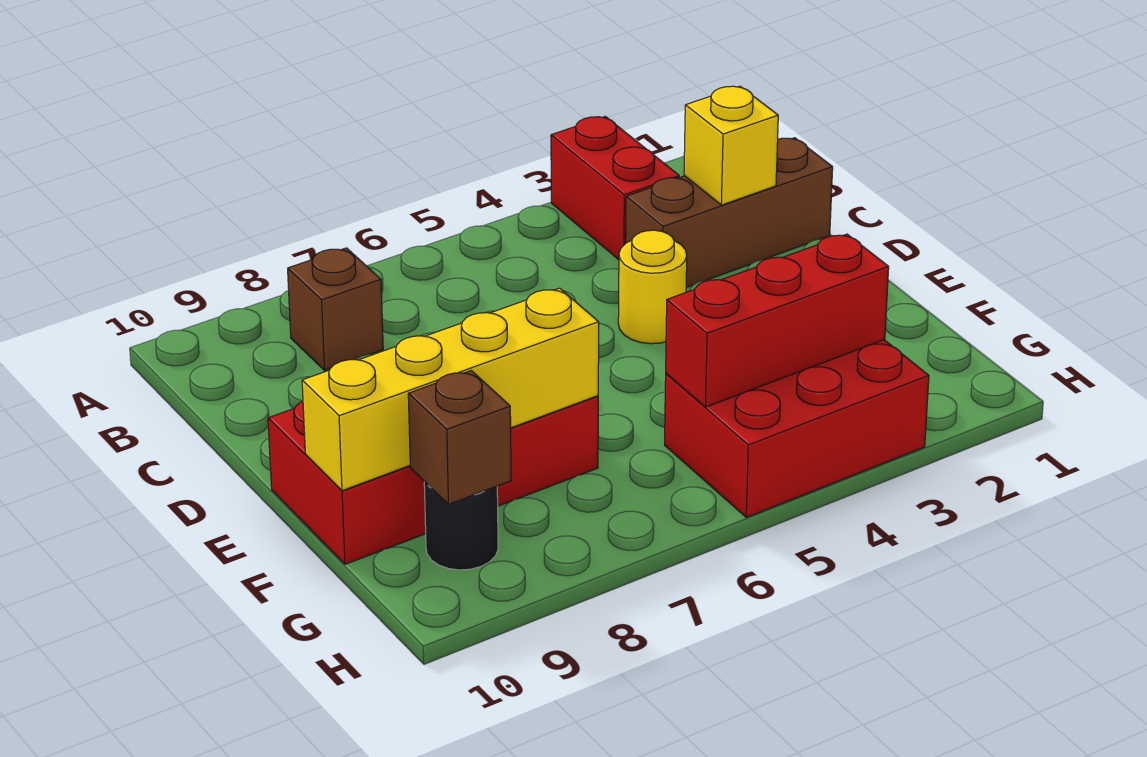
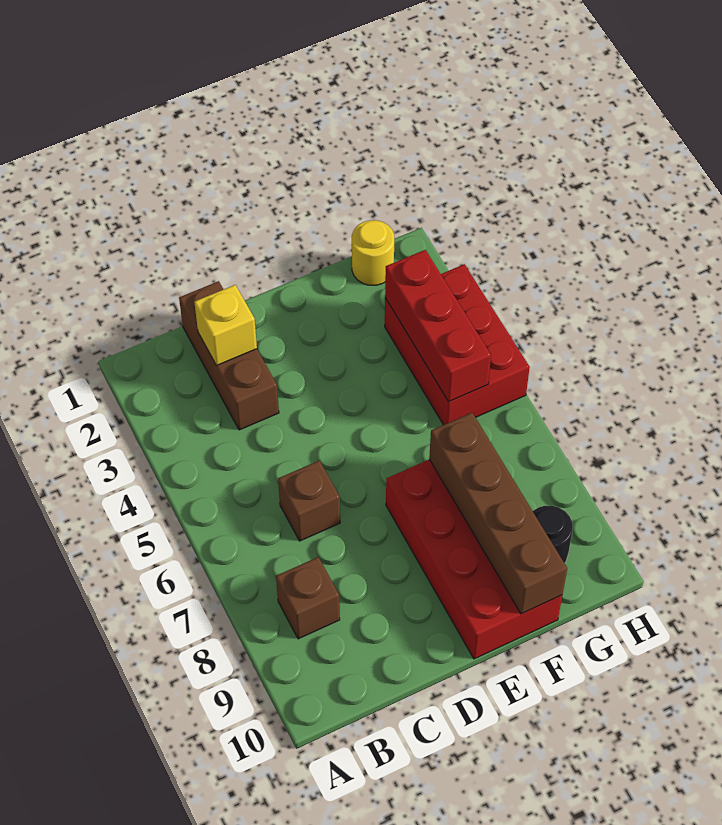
red brick A3:B3 level 1 -> none
yellow round brick D4 level 1 -> yellow round brick G1 level 1
yellow brick F7:F10 level 2 -> brown brick F7:F10 level 2
brown brick G9 level 2 -> brown brick C6 level 1

